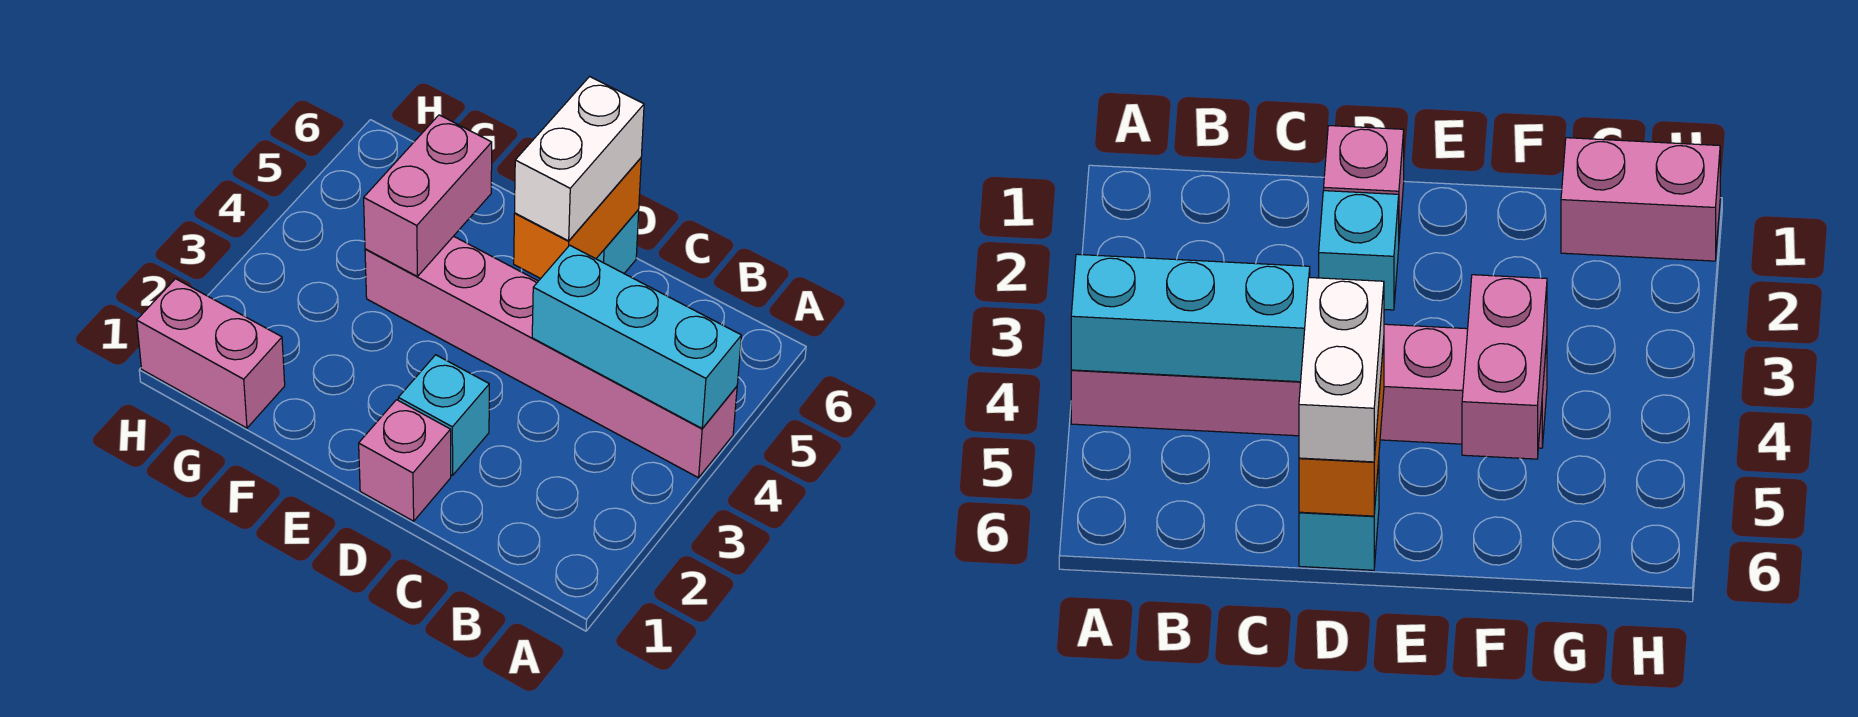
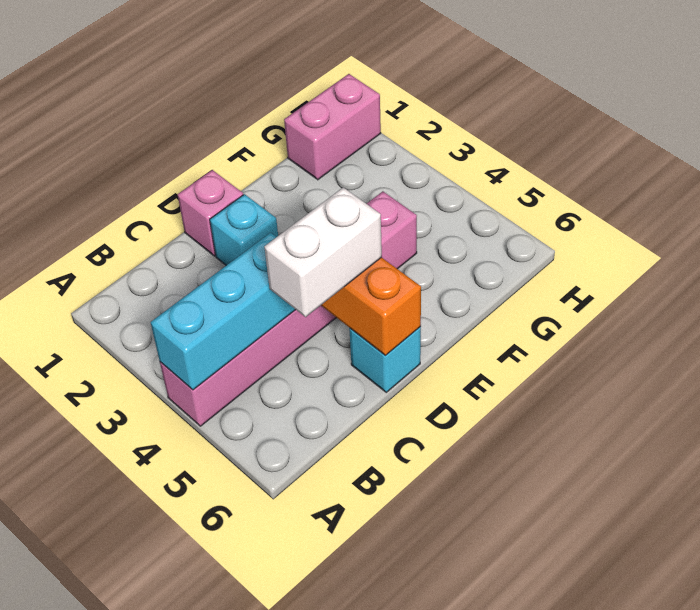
white brick D5:D6 level 3 -> white brick C5:D5 level 3
pink brick F4:F5 level 2 -> none

